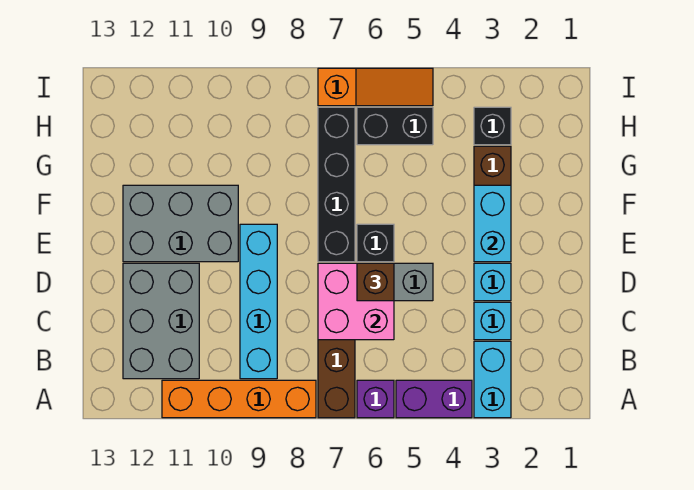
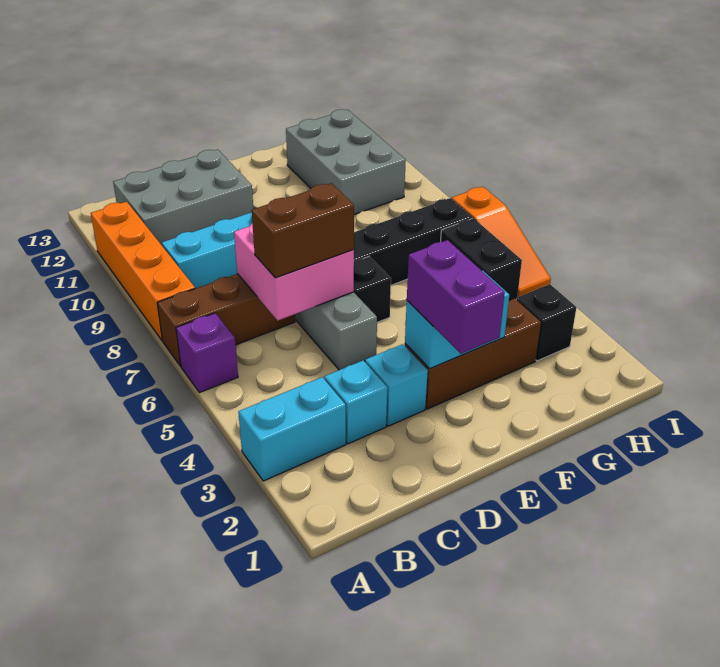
purple brick A4:A5 level 1 -> purple brick E2:E3 level 3
brown brick D6 level 3 -> brown brick C6:D6 level 3
grey brick E10:F12 level 1 -> grey brick G10:H12 level 1

